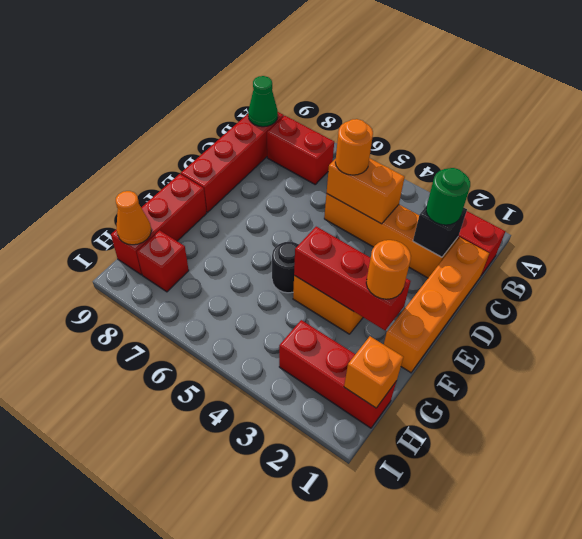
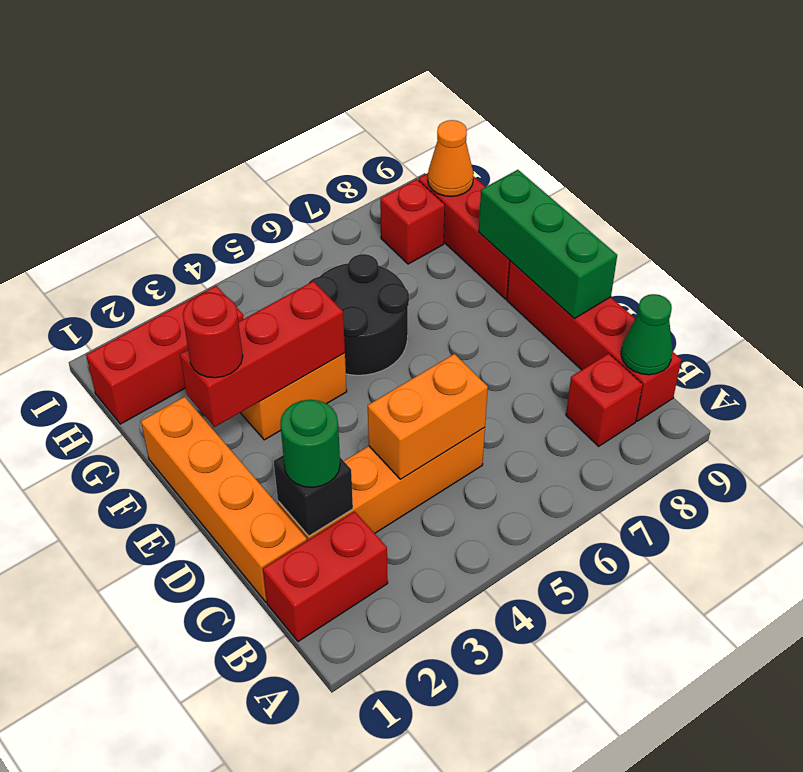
red brick B7:B8 level 1 -> red brick B8 level 1
orange round brick C5 level 3 -> none
none -> green brick D9:F9 level 2
orange round brick F2 level 3 -> red round brick F2 level 3
black round brick F5 level 1 -> black round brick F5:G6 level 1
orange brick H1 level 2 -> none

